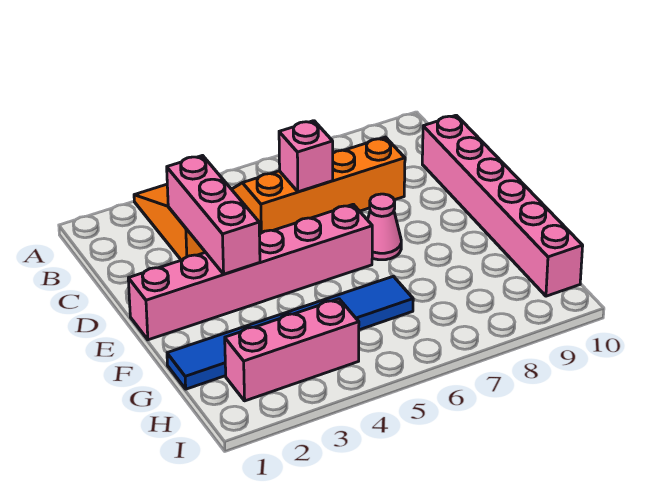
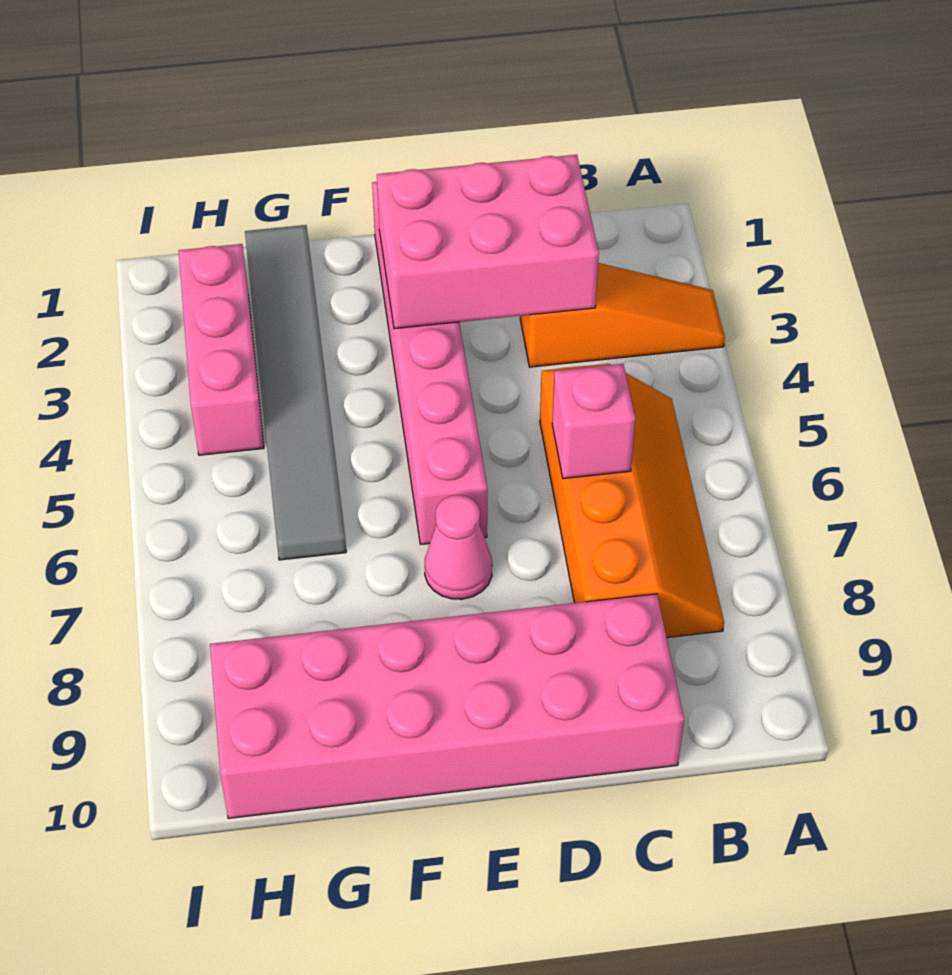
pink brick C3:E3 level 2 -> pink brick C2:E3 level 2
pink brick C10:H10 level 1 -> pink brick C9:H10 level 1
blue tile G1:G6 level 1 -> grey tile G1:G6 level 1

